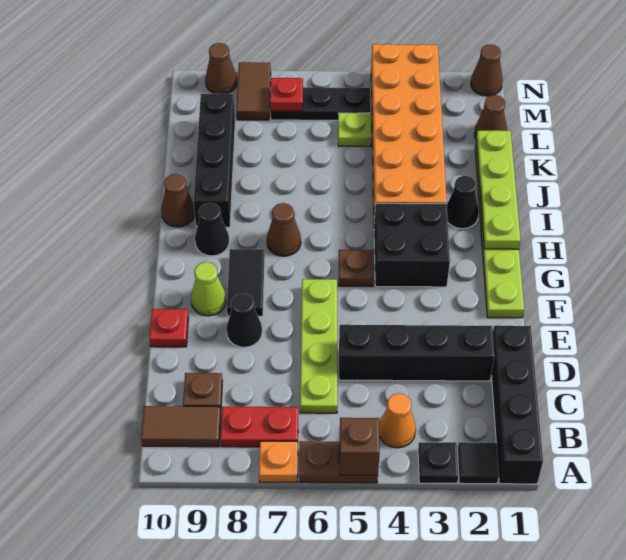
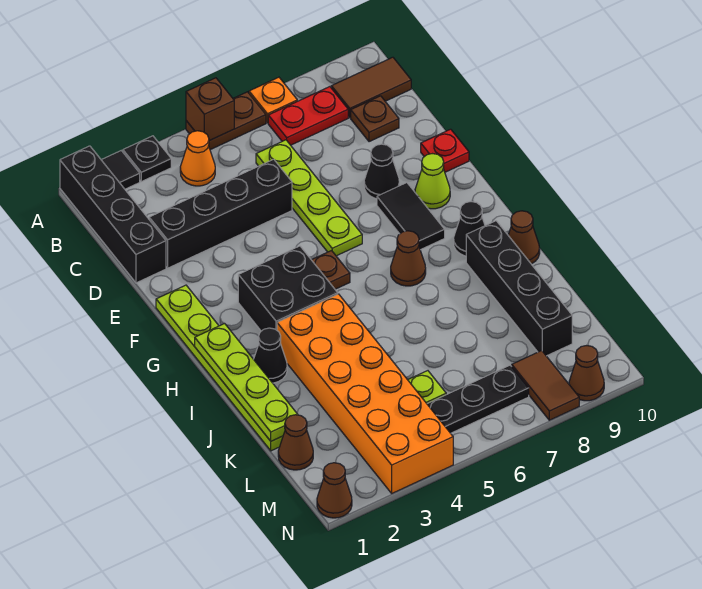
red plate M7 level 2 -> none

